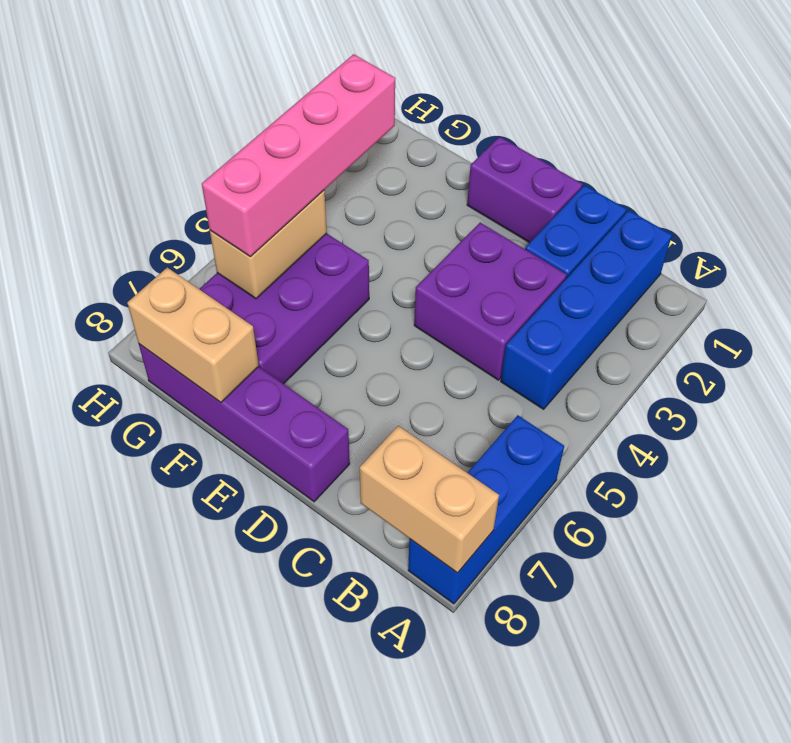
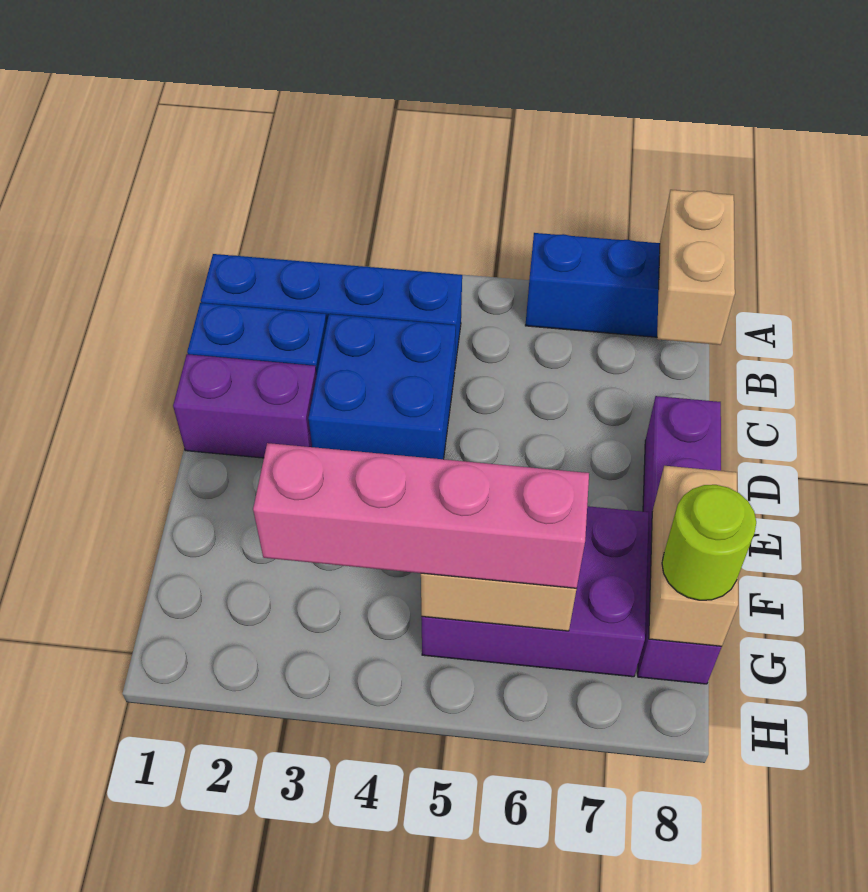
purple brick C3:D4 level 1 -> blue brick C3:D4 level 1
purple brick D1:E1 level 1 -> purple brick D1:D2 level 1
none -> lime round brick G8 level 3

